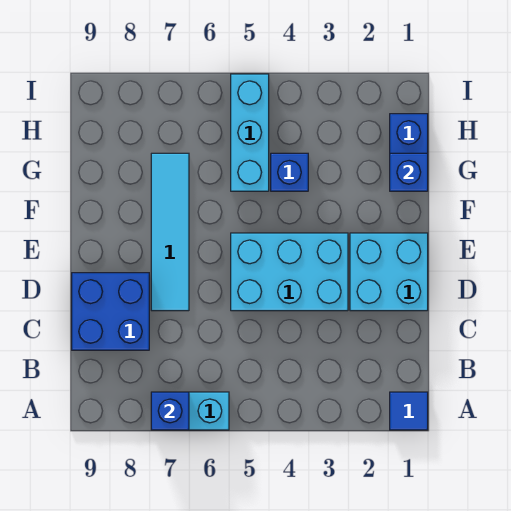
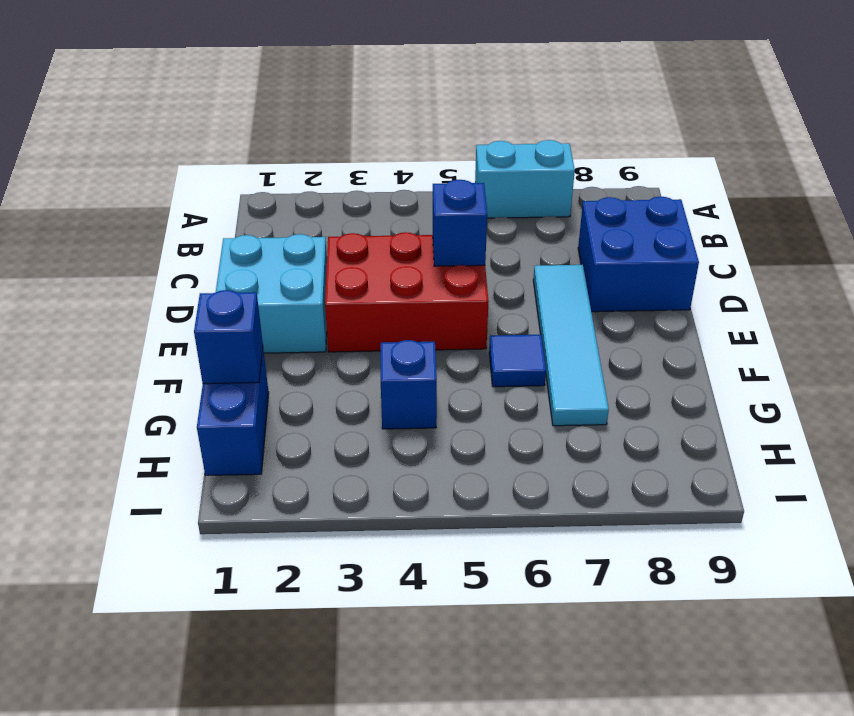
blue tile A1 level 1 -> blue tile F6 level 1
blue brick A7 level 2 -> blue brick D5 level 2
cyan brick D3:E5 level 1 -> red brick D3:E5 level 1
cyan brick G5:I5 level 1 -> none

